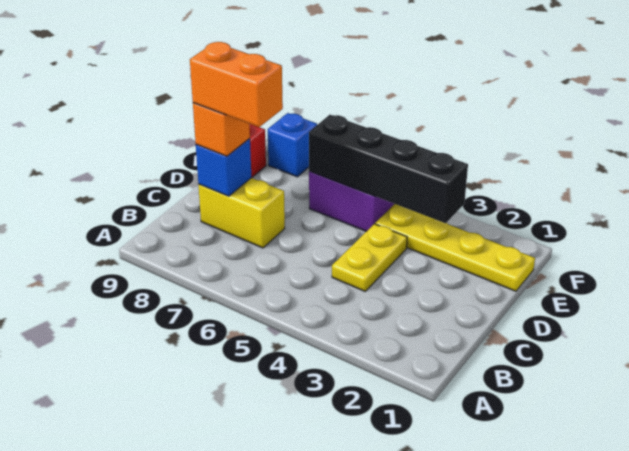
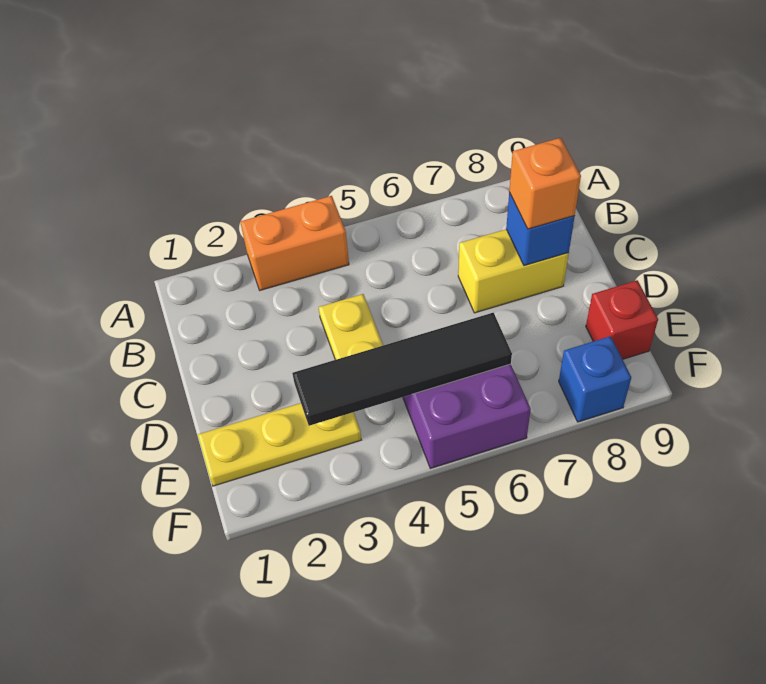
orange brick C7:C8 level 4 -> orange brick A3:A4 level 1
yellow plate E1:E4 level 1 -> yellow plate E1:E3 level 1
black brick E3:E6 level 2 -> black tile E3:E6 level 2

